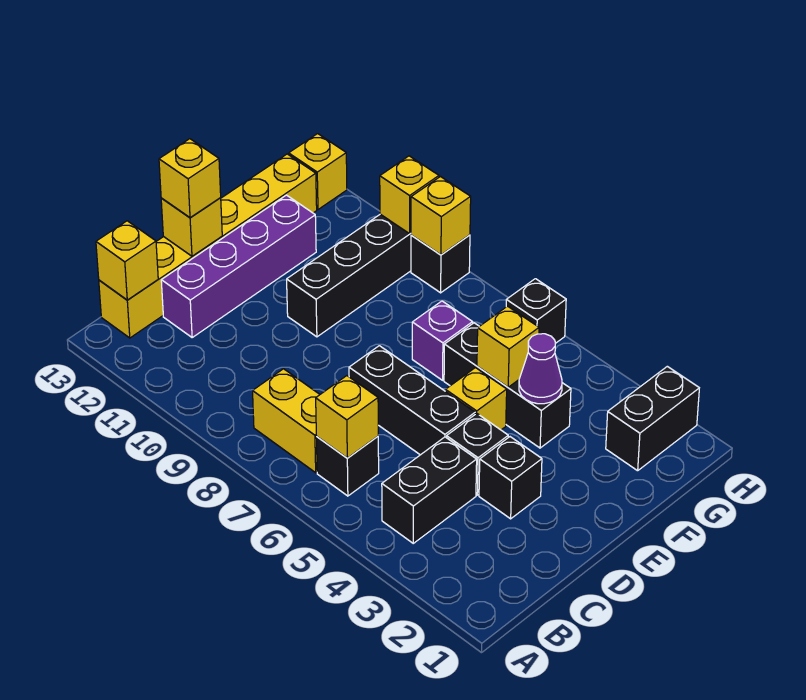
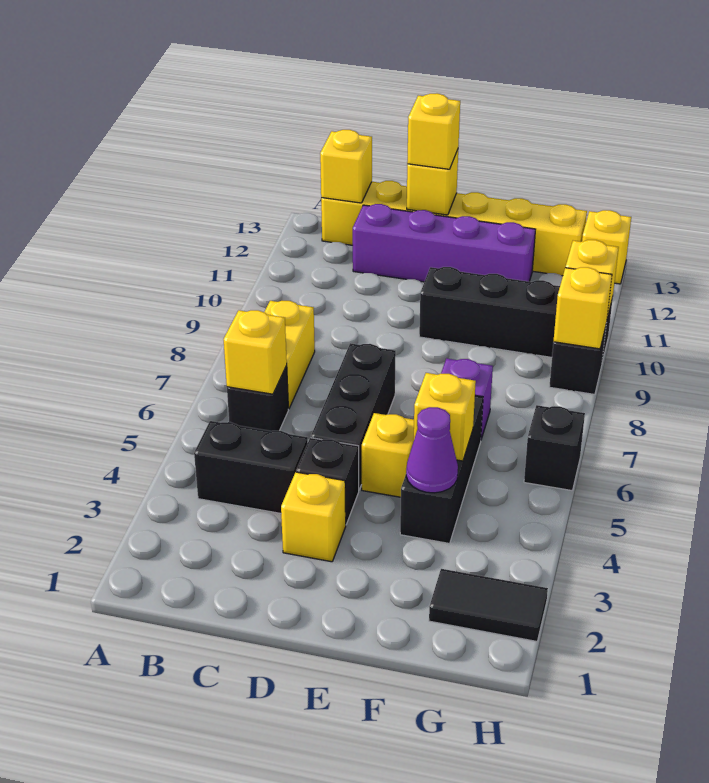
black brick D3 level 1 -> yellow brick D3 level 1
black brick G2:H2 level 1 -> black tile G2:H2 level 1

